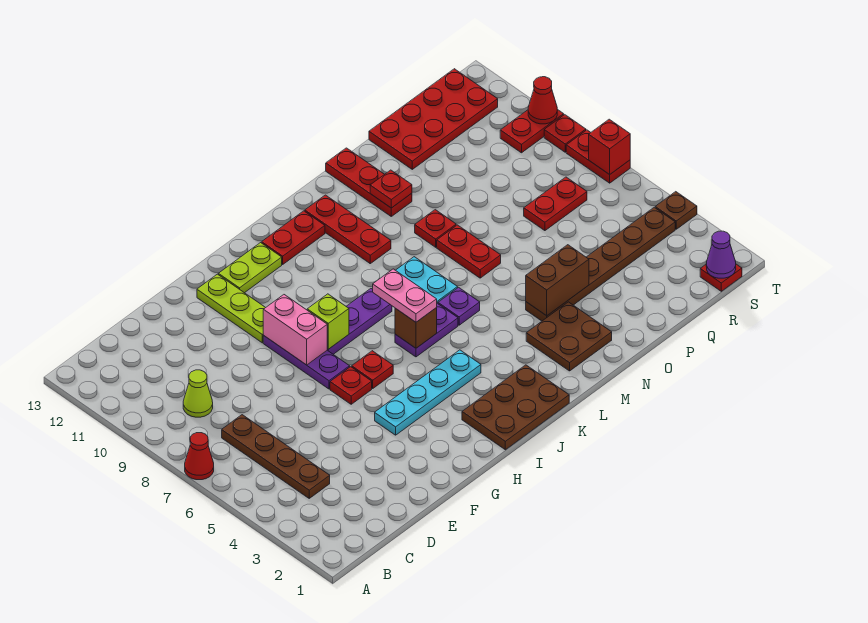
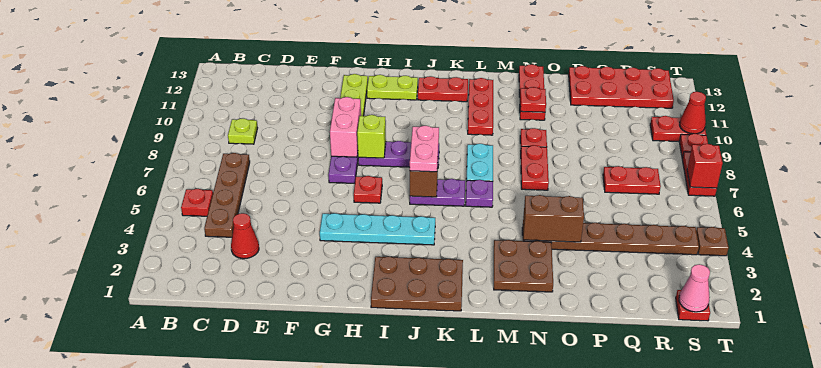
red cone A7 level 1 -> red cone D3 level 1
lime cone C9 level 1 -> lime plate C9 level 1
red plate G6 level 1 -> red plate B5 level 1
purple cone S1 level 2 -> pink cone S1 level 2

